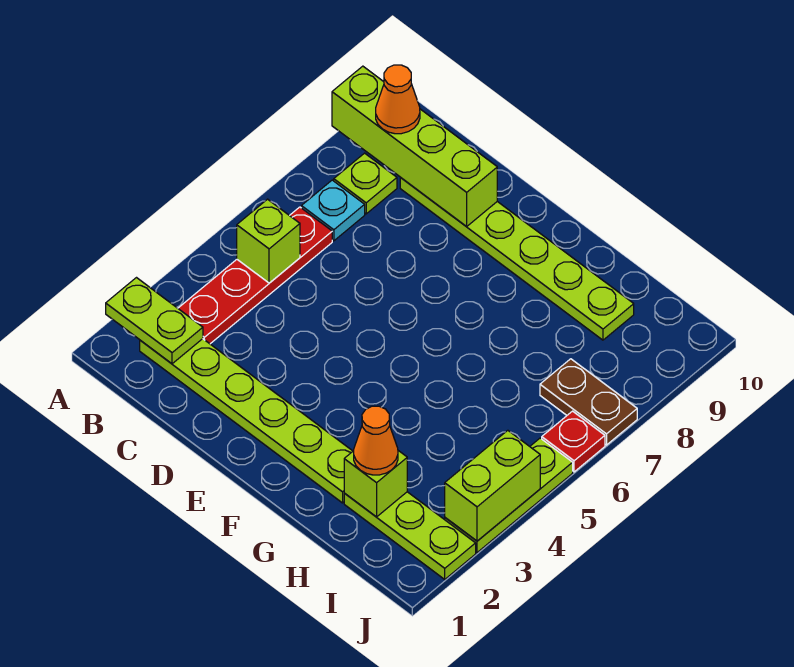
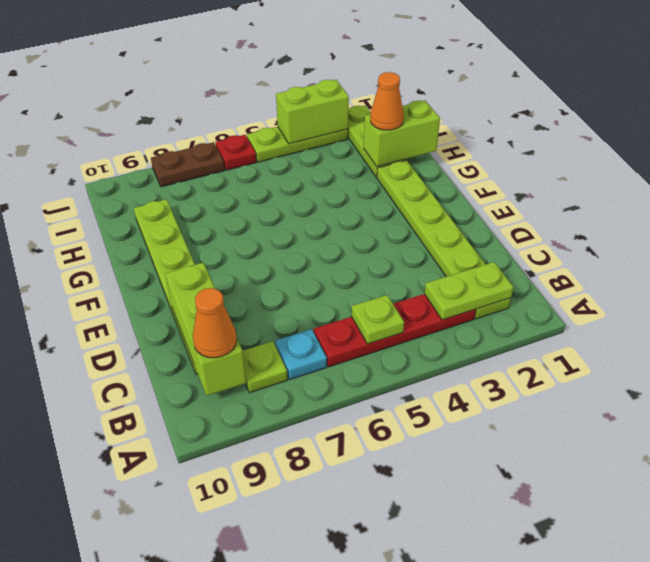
lime plate A2:B2 level 2 -> lime plate B2:B3 level 2
lime brick A9:D9 level 2 -> lime brick B9:D9 level 2
lime brick B5 level 2 -> lime plate B5 level 2
lime brick H2 level 2 -> lime brick H1:H2 level 2
brown plate I7:J7 level 1 -> brown plate J7:J8 level 1

